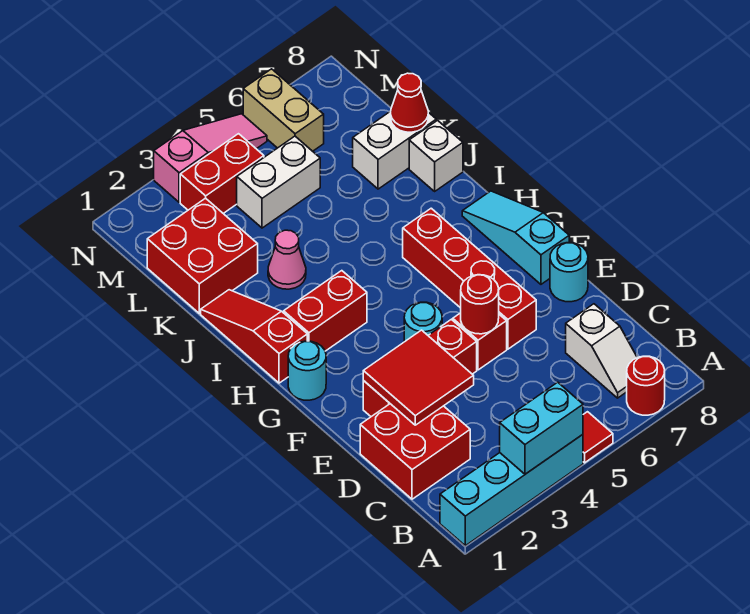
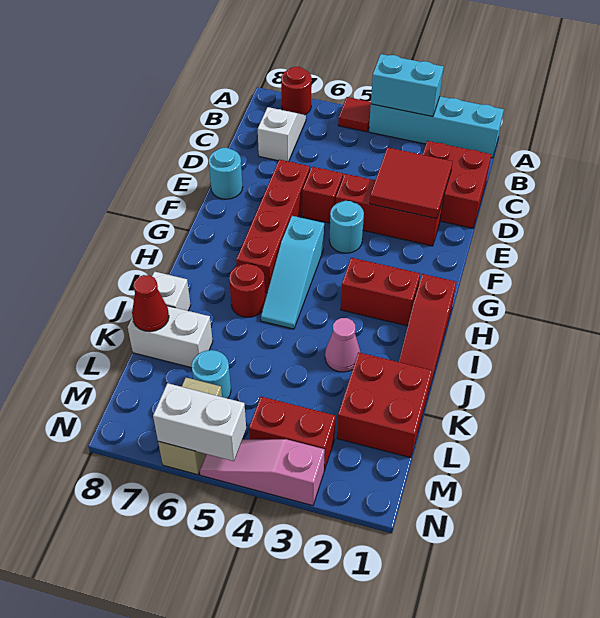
red round brick E5 level 2 -> red round brick I6 level 1
cyan slope F8:H8 level 1 top F -> cyan slope G5:I5 level 1 top G
cyan round brick G1 level 1 -> cyan round brick L6 level 1
white brick L4:L5 level 1 -> white brick N5:N6 level 2

